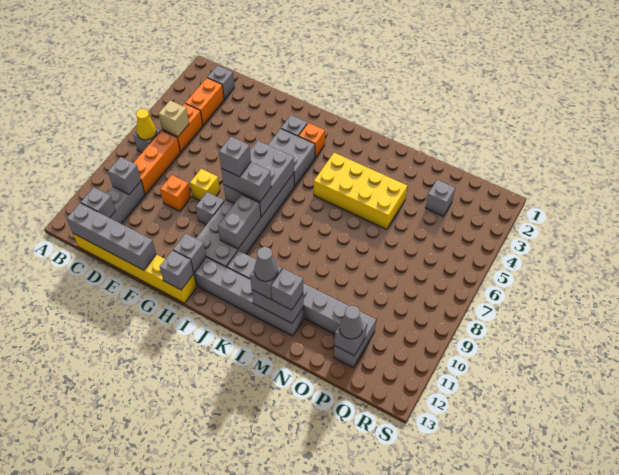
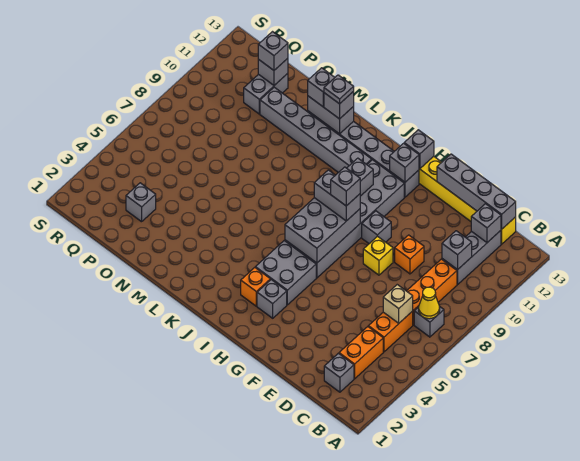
yellow brick K4:N5 level 1 -> none
grey cone L12 level 4 -> grey plate L12 level 4
grey cone P12 level 3 -> grey brick P12 level 3

